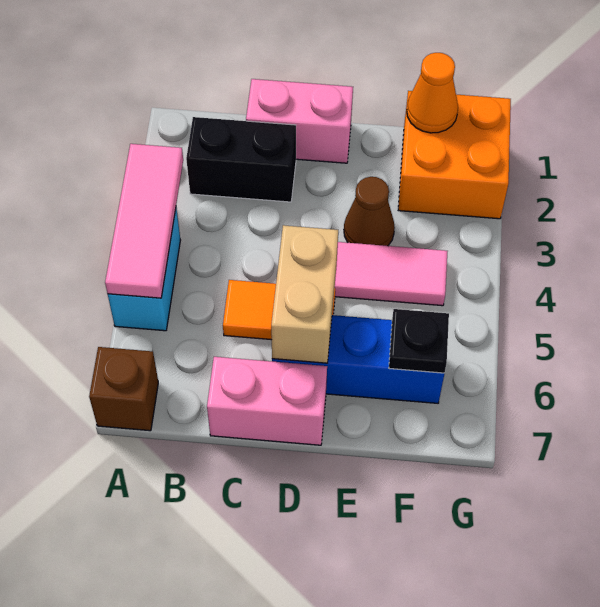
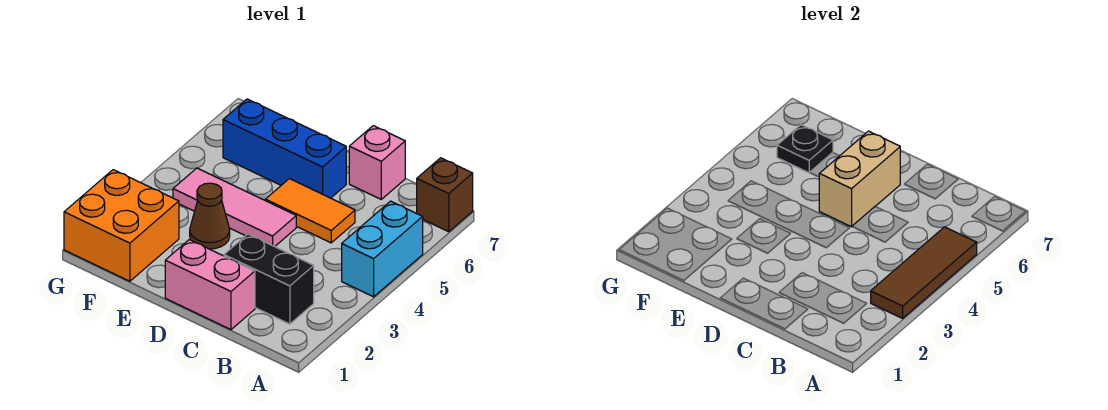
pink tile A3:A5 level 2 -> brown tile A3:A5 level 2
pink brick C7:D7 level 1 -> pink brick C7 level 1
orange cone F1 level 2 -> none

